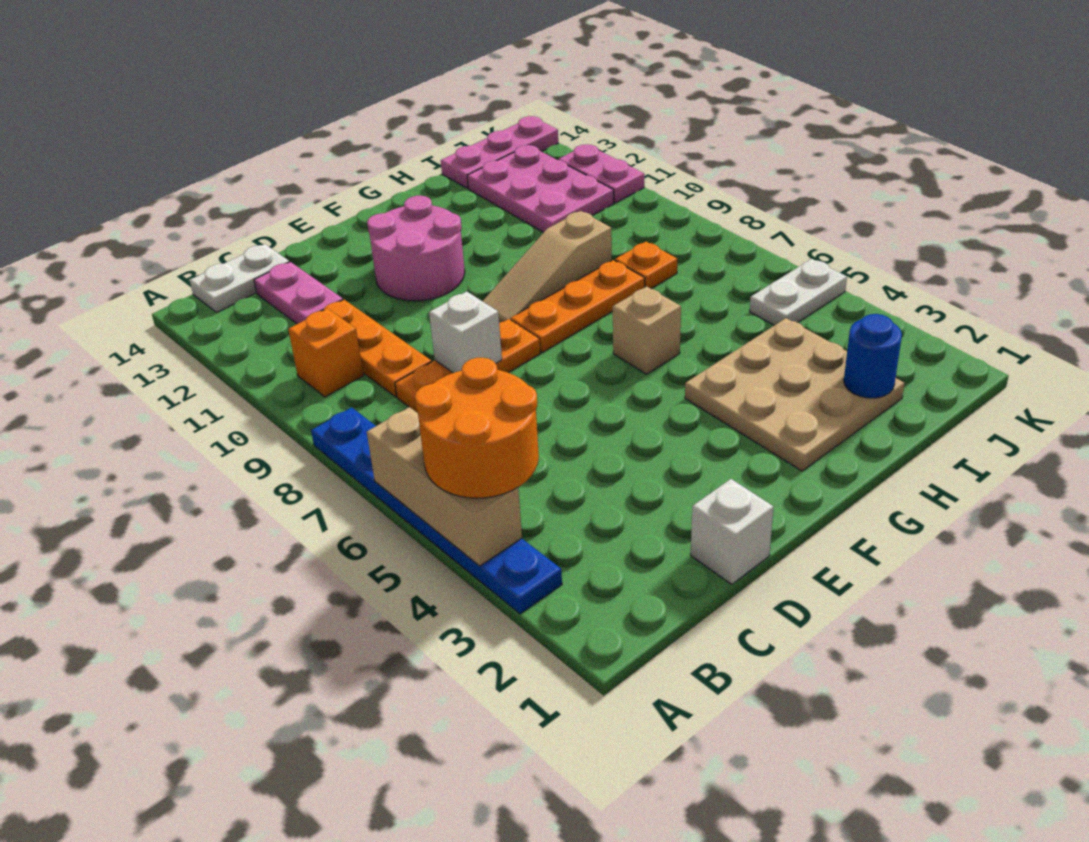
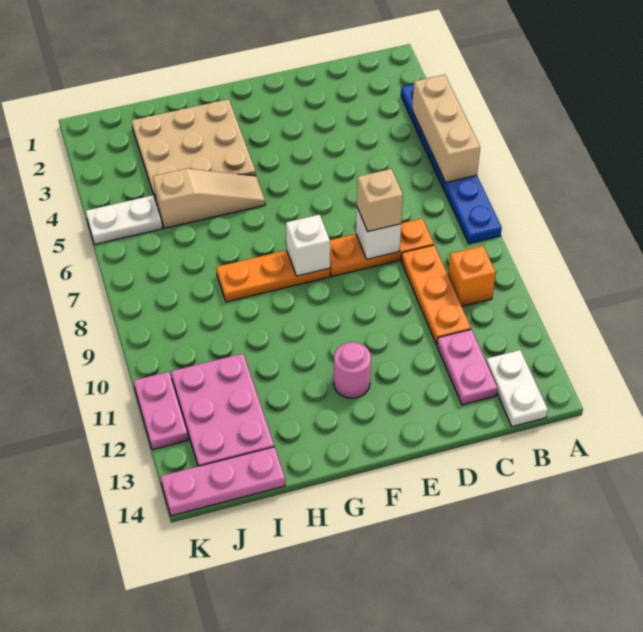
orange round brick A4:B5 level 3 -> none
white plate B14:C14 level 1 -> white plate B13:B14 level 1
white brick D1 level 1 -> white brick F8 level 2
pink round brick E11:F12 level 1 -> pink round brick F12 level 1
tan slope F9:H9 level 1 top H -> tan slope G5:I5 level 1 top I
tan brick G6 level 1 -> tan brick D8 level 3
blue round brick I2 level 2 -> none
orange plate I8 level 1 -> none

